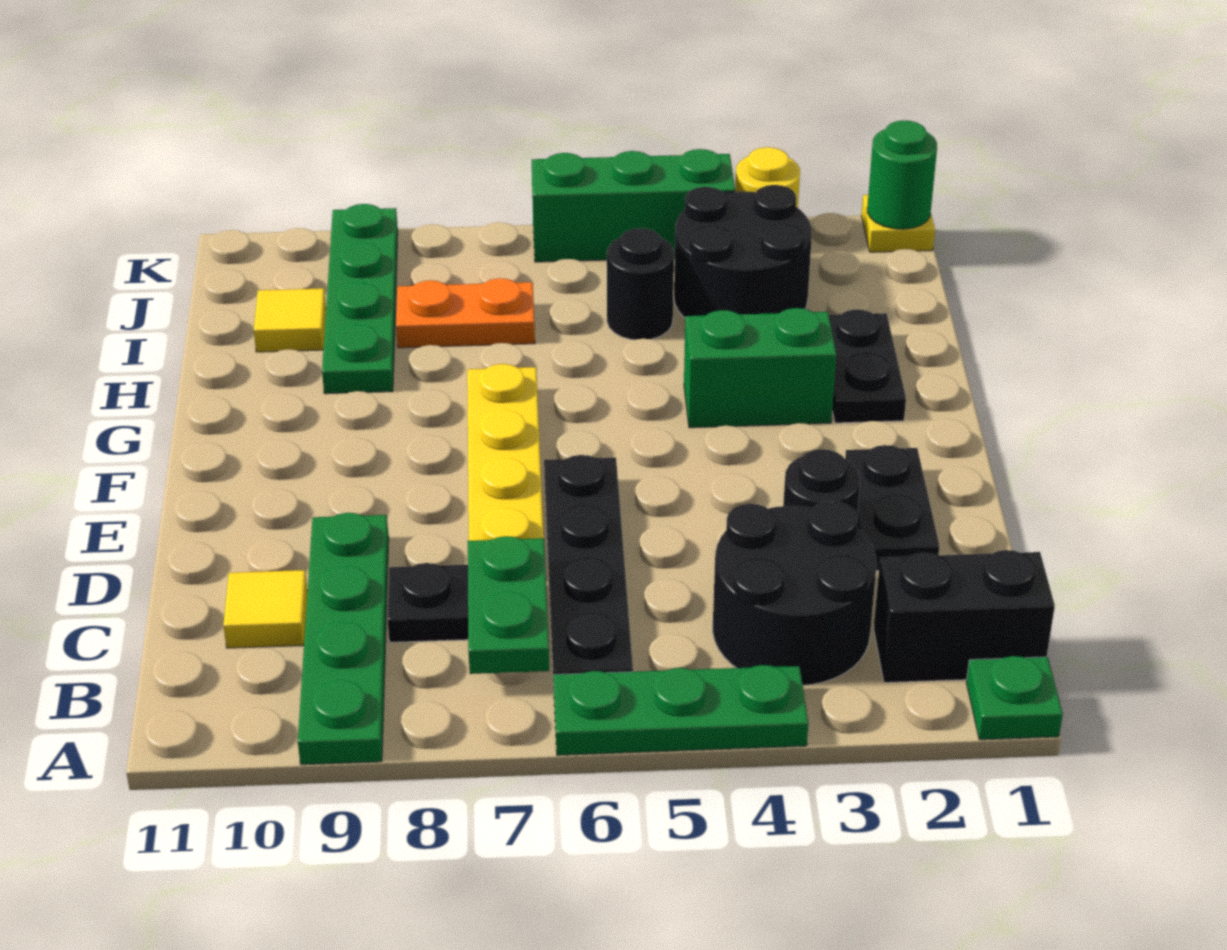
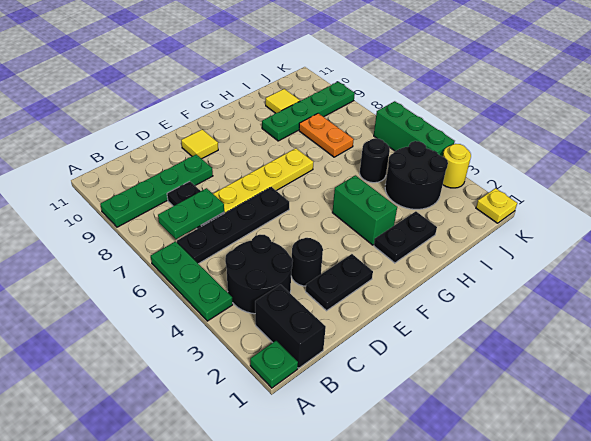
yellow tile C10 level 1 -> yellow tile E10 level 1
green round brick K1 level 2 -> none

